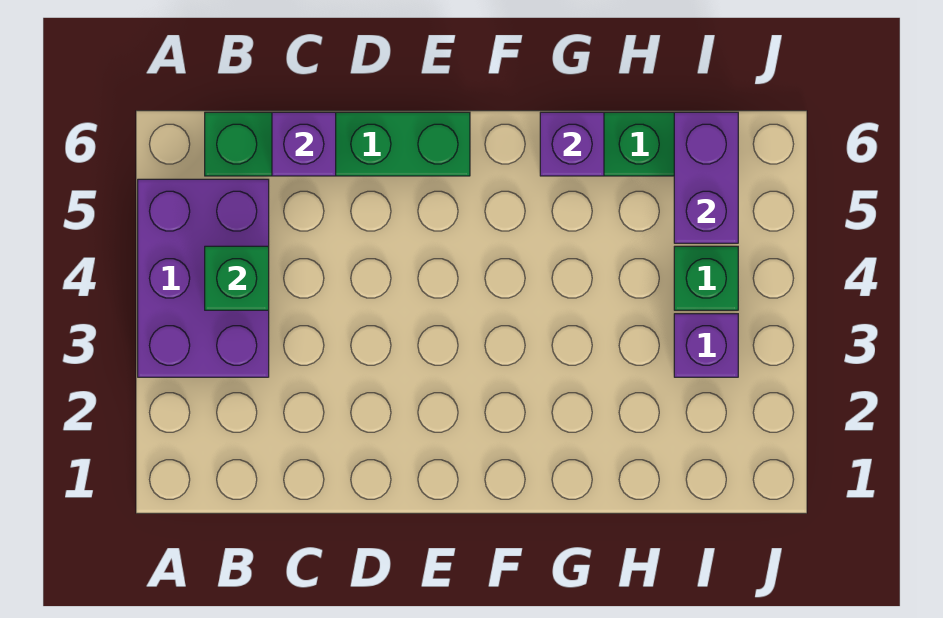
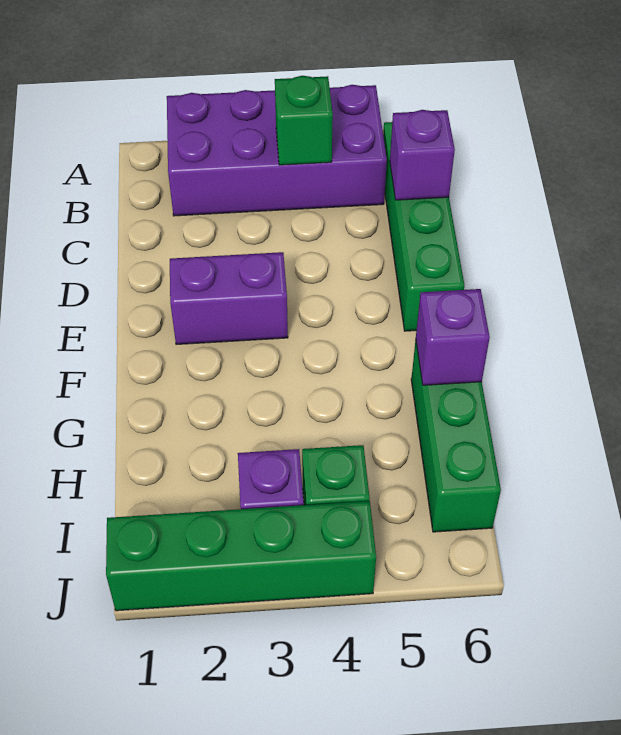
purple brick A3:B5 level 1 -> purple brick A2:B5 level 1
purple brick I5:I6 level 2 -> purple brick E2:E3 level 1
none -> green brick J1:J4 level 1

